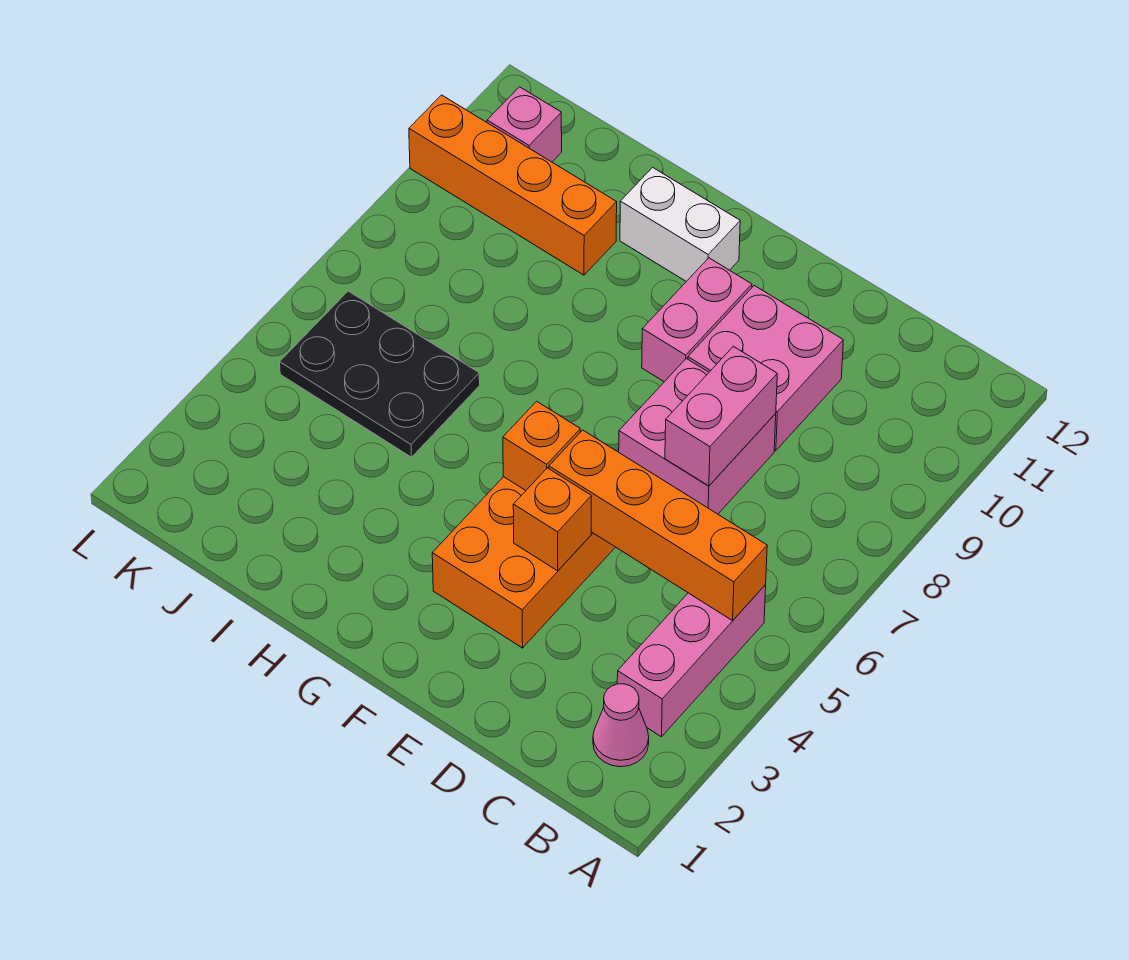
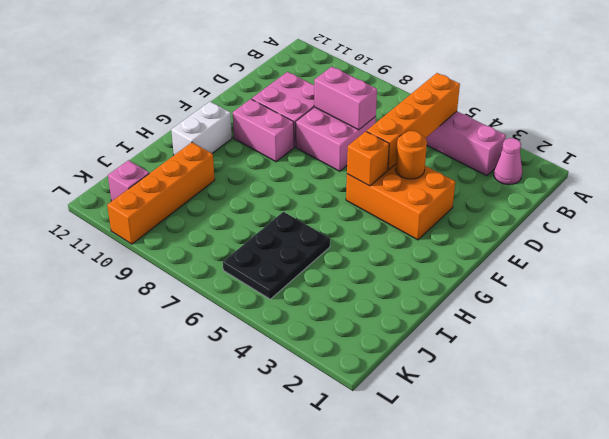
orange brick E4 level 2 -> orange round brick E4 level 2

